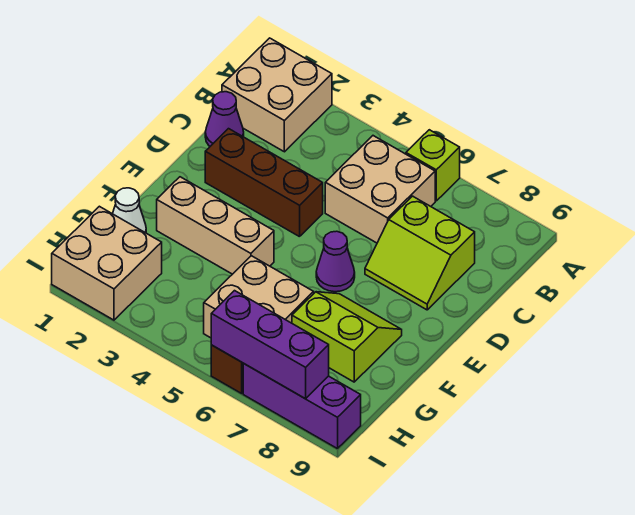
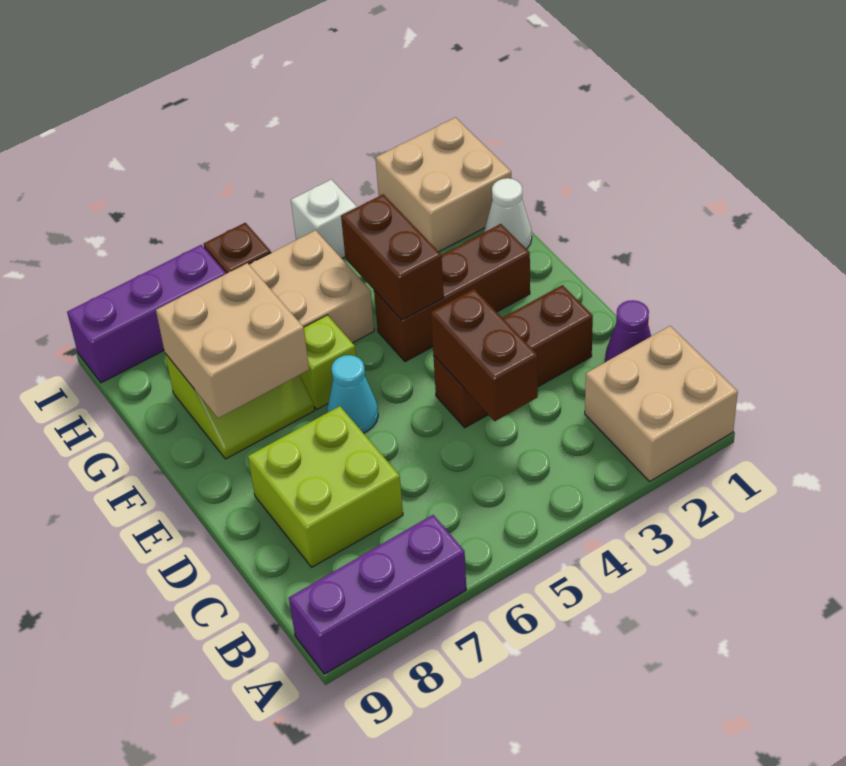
lime brick A6 level 1 -> lime brick F6 level 1
tan brick B5:C6 level 1 -> tan brick F7:G8 level 2
none -> brown brick C4:D4 level 2
lime slope C7:D8 level 1 top C -> lime brick C7:D8 level 1
purple cone E6 level 1 -> cyan cone E6 level 1
tan brick F2:F4 level 1 -> brown brick F2:F4 level 1
none -> brown brick F4:G4 level 2
none -> white brick I4 level 1
purple brick I6:I8 level 2 -> purple brick A7:A9 level 1

